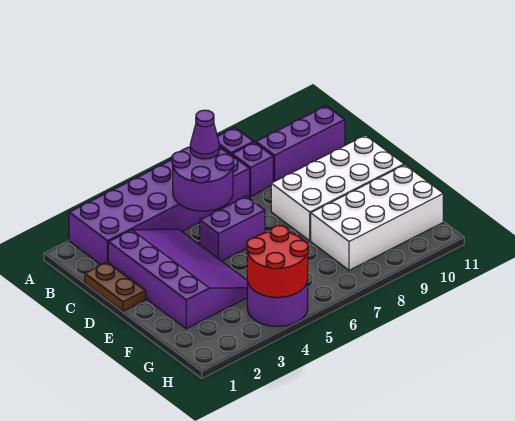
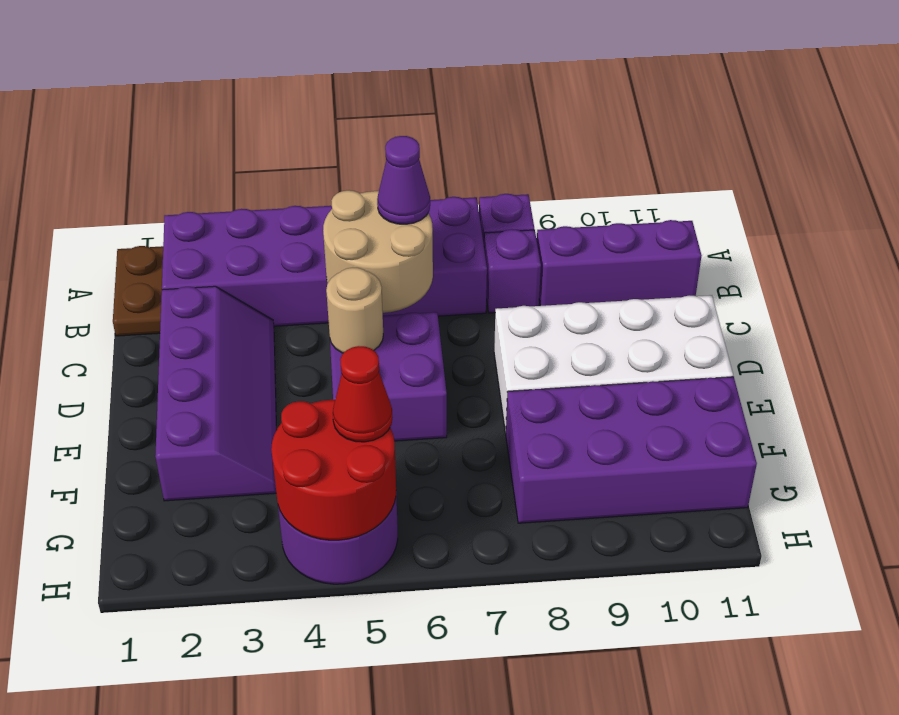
purple round brick B5:C6 level 2 -> tan round brick B5:C6 level 2
brown plate C1:D1 level 1 -> brown plate A1:B1 level 1
purple slope C2:F4 level 1 top 2 -> purple slope C2:F3 level 1 top 2
purple brick D5:D6 level 1 -> purple brick D5:E6 level 1
none -> tan round brick D5 level 2
white brick F8:G11 level 1 -> purple brick F8:G11 level 1
none -> red cone G5 level 3

